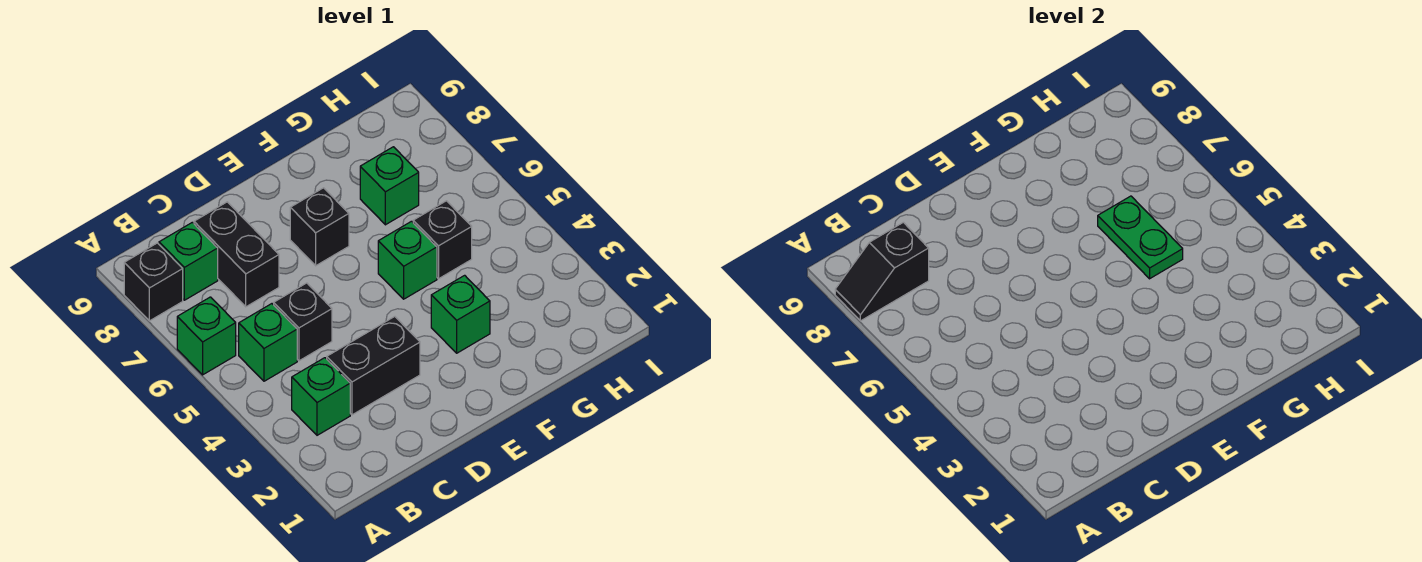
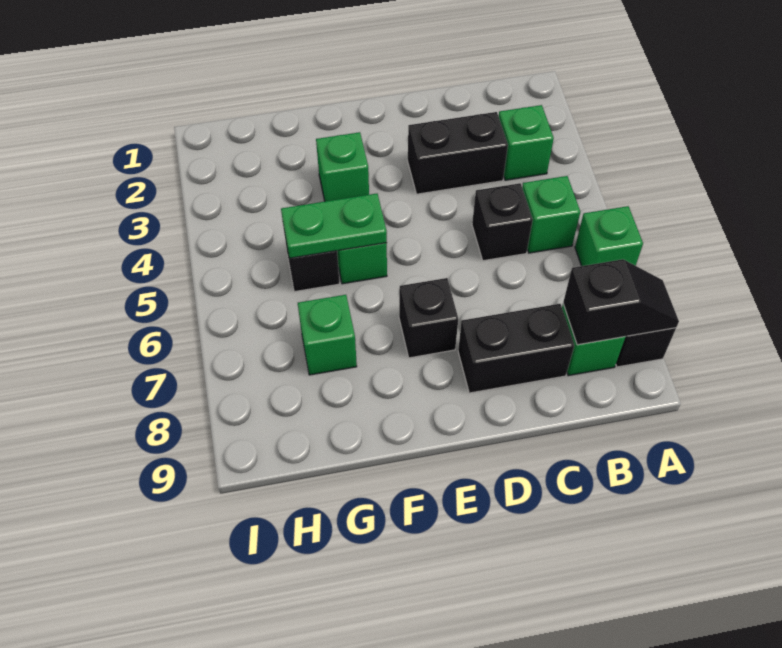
black brick C7:C8 level 1 -> black brick C8:D8 level 1
green plate G5:G6 level 2 -> green plate F5:G5 level 2

